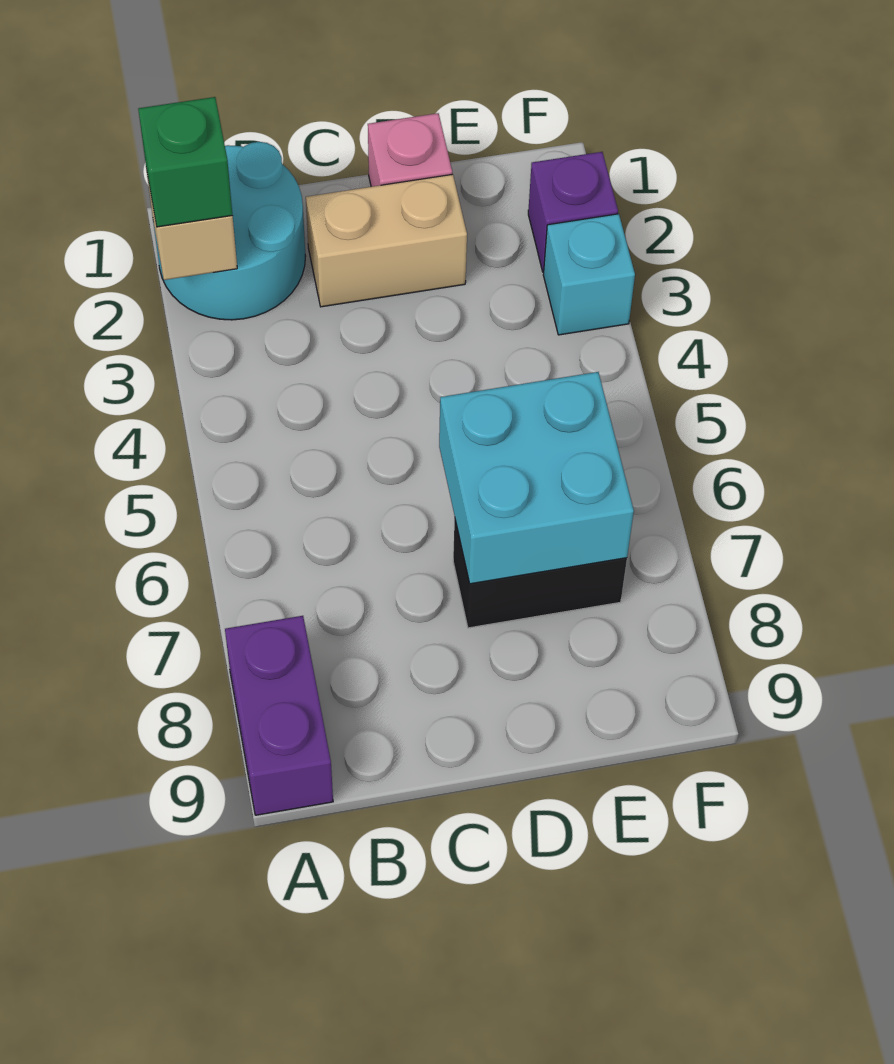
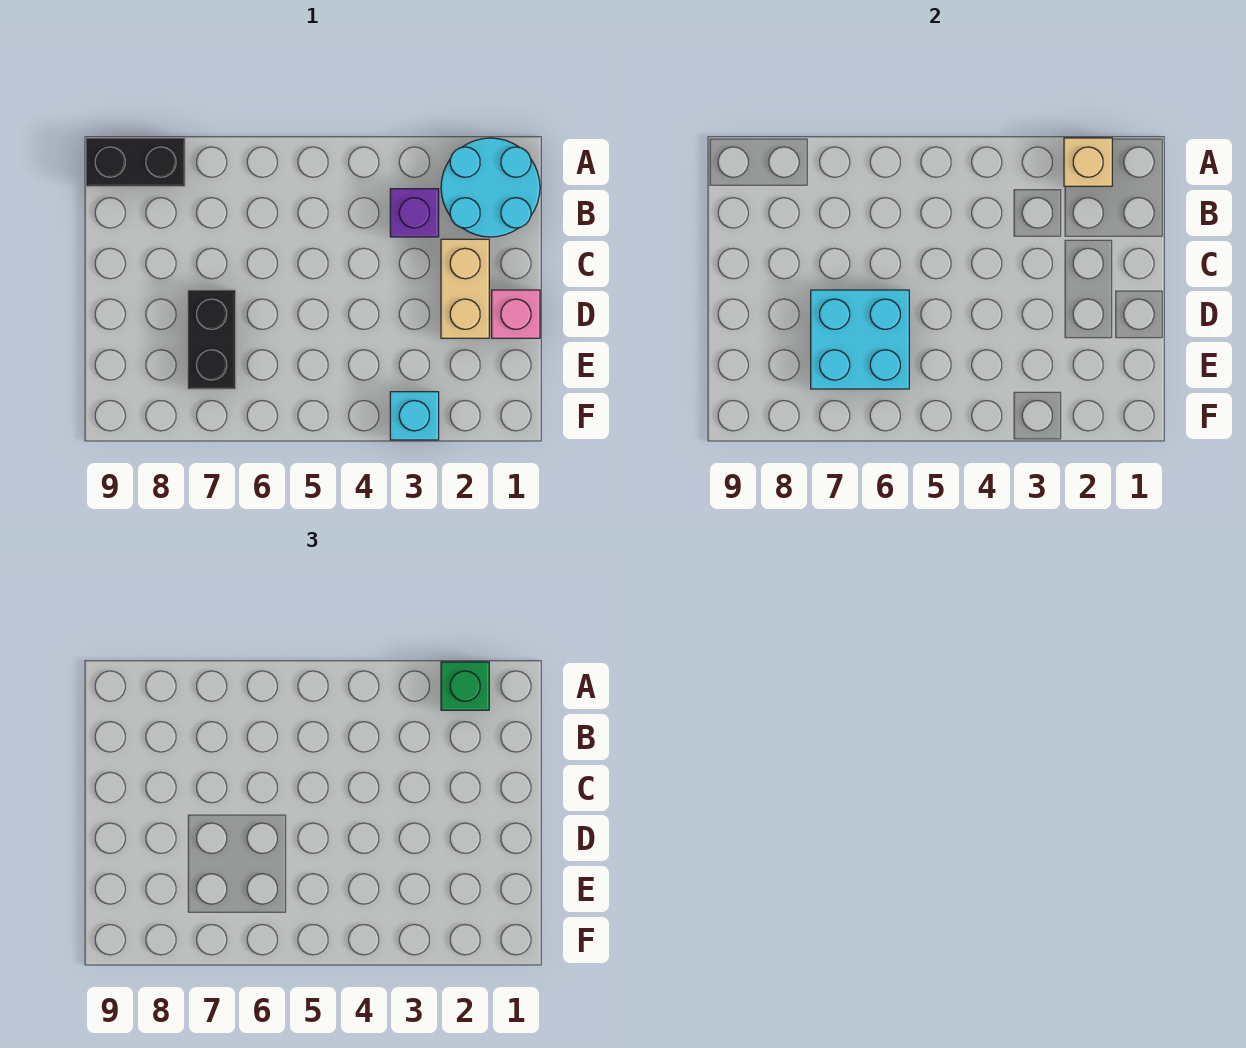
purple brick A8:A9 level 1 -> black brick A8:A9 level 1
purple brick F2 level 1 -> purple brick B3 level 1

